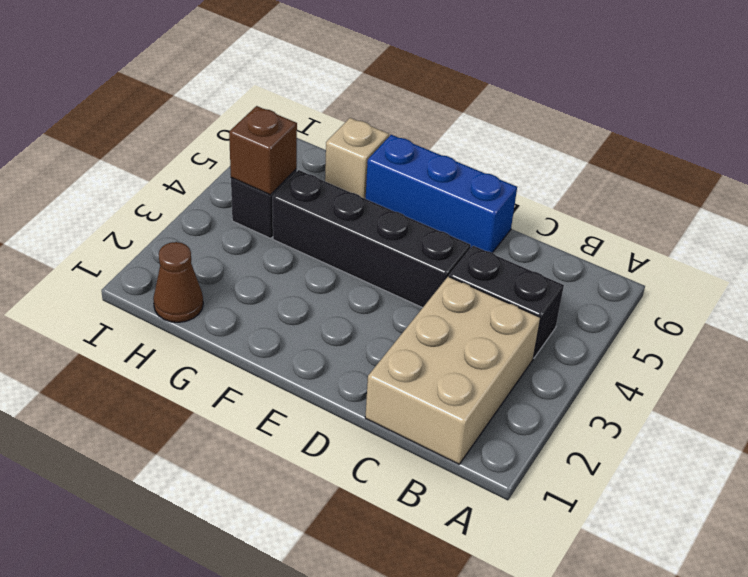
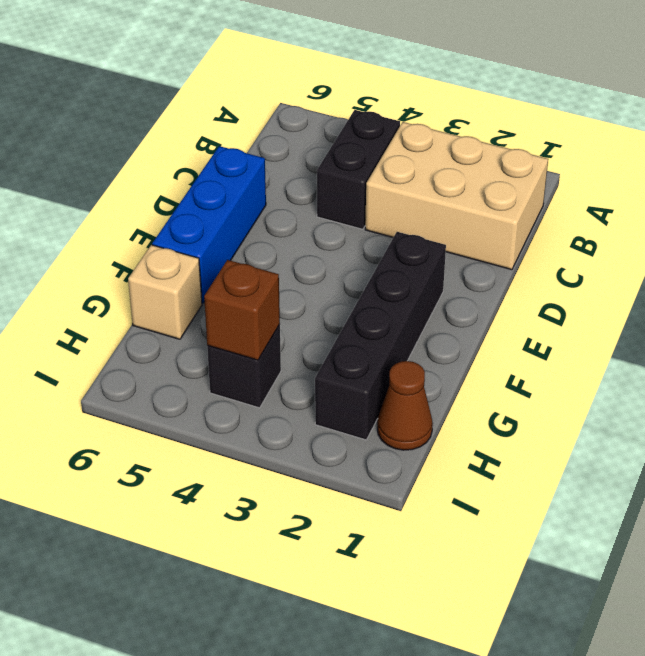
black brick D4:G4 level 1 -> black brick E2:H2 level 1

